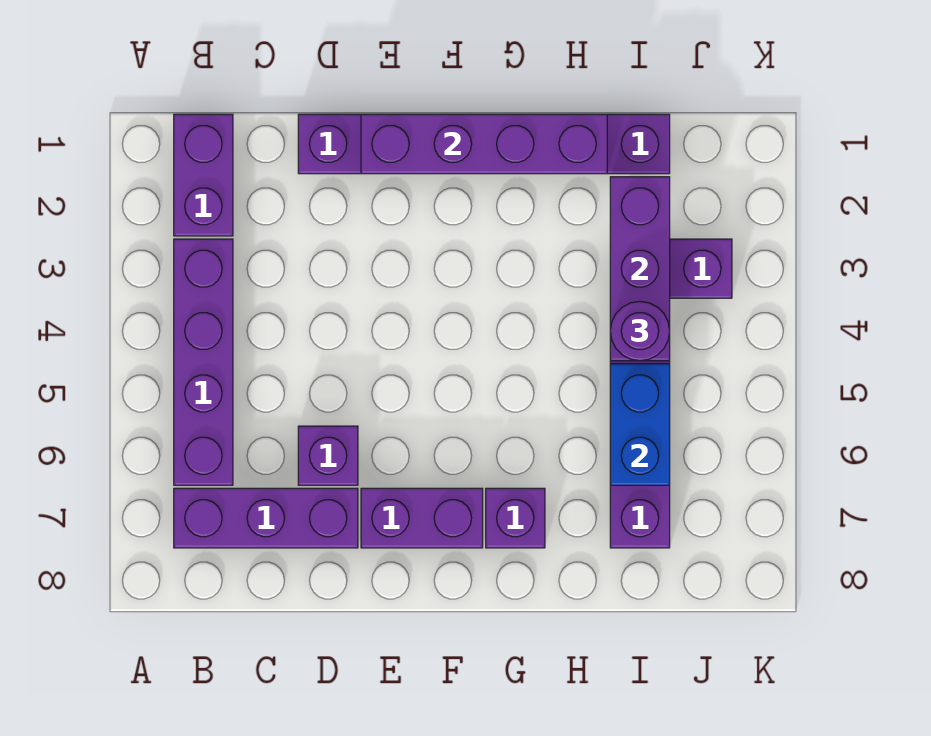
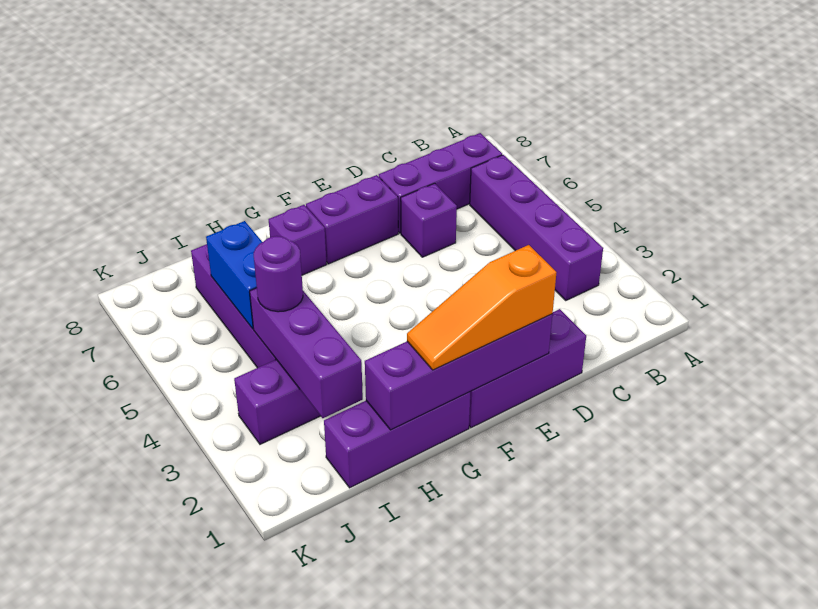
purple brick B1:B2 level 1 -> none
none -> orange slope E1:G1 level 3 top E

